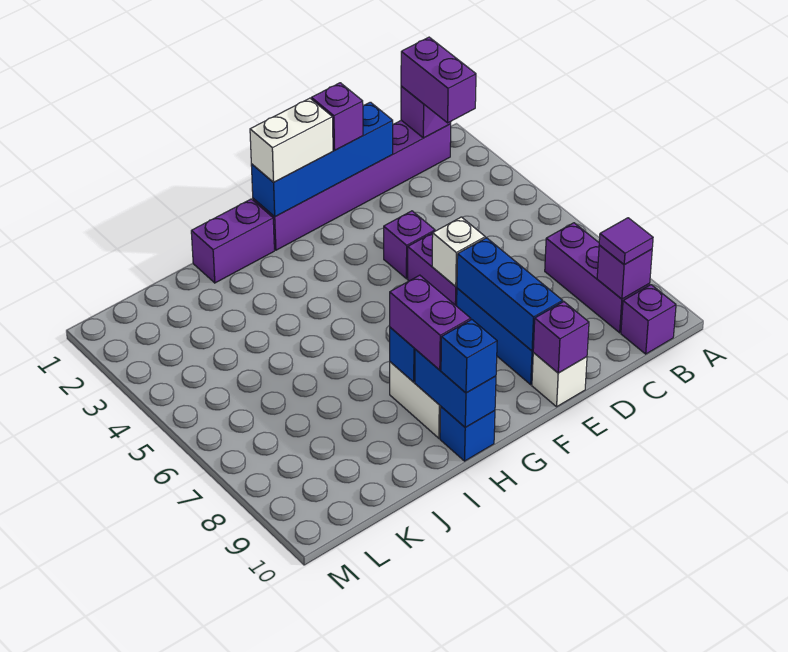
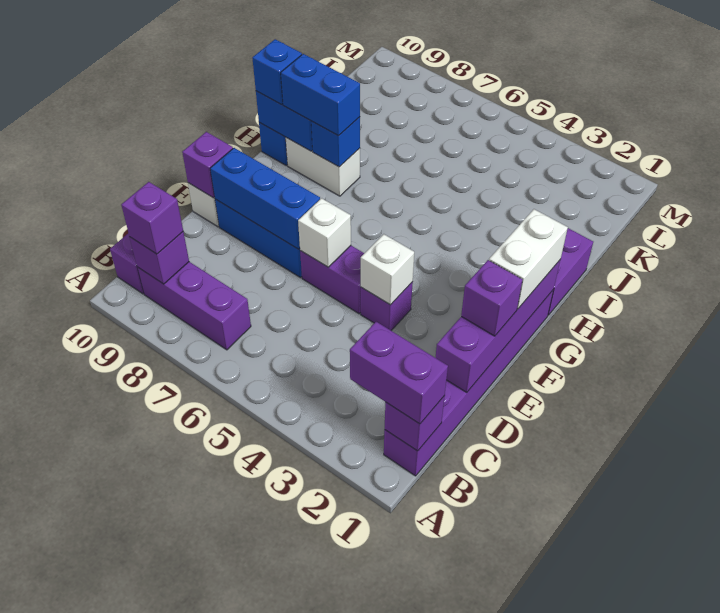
purple tile B9 level 3 -> purple brick B9 level 3
blue brick D1:G1 level 2 -> purple brick D1:G1 level 2
none -> white brick E4 level 2
purple brick H8:H9 level 3 -> blue brick H8:H9 level 3

